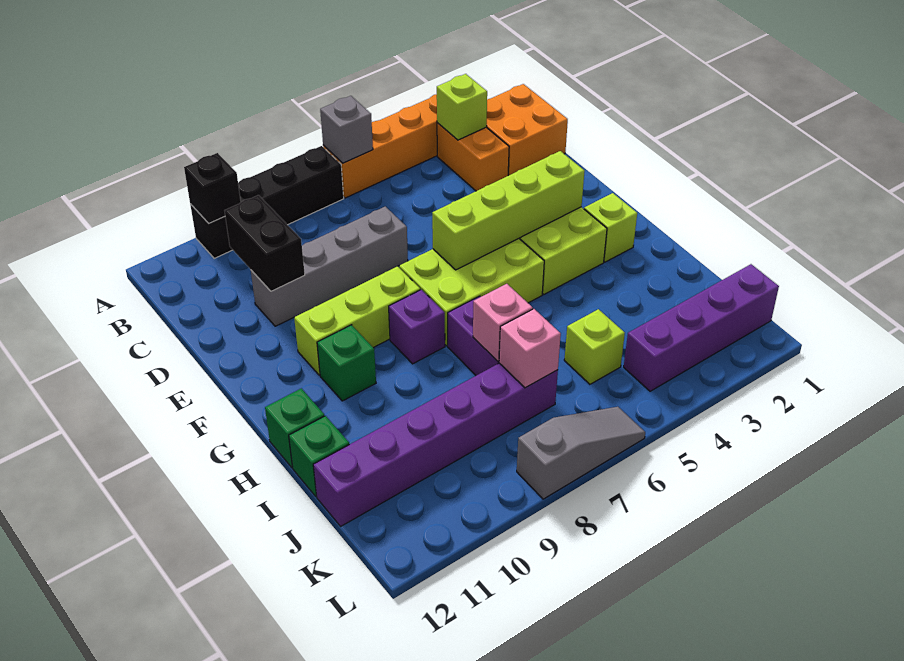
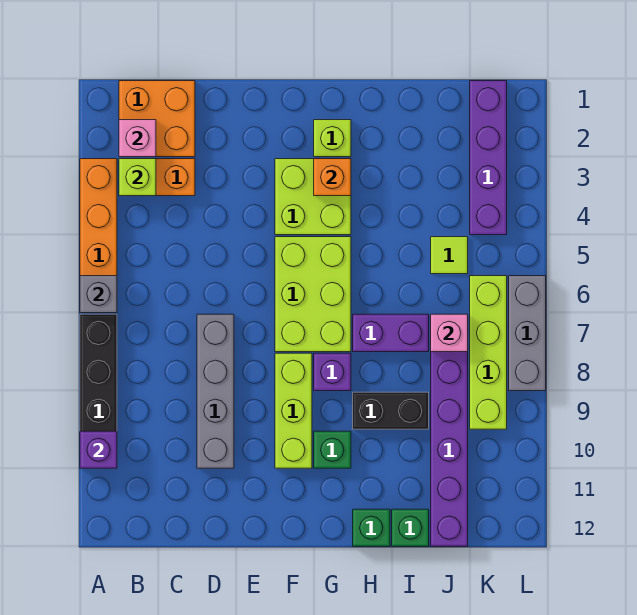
black brick A10 level 2 -> purple brick A10 level 2
black brick C10:D10 level 2 -> black brick H9:I9 level 1
lime brick F3:F6 level 2 -> lime brick K6:K9 level 1
none -> orange brick G3 level 2
pink brick I7 level 2 -> pink brick B2 level 2
lime brick J5 level 1 -> lime tile J5 level 1
grey slope L6:L8 level 1 top 8 -> grey brick L6:L8 level 1

